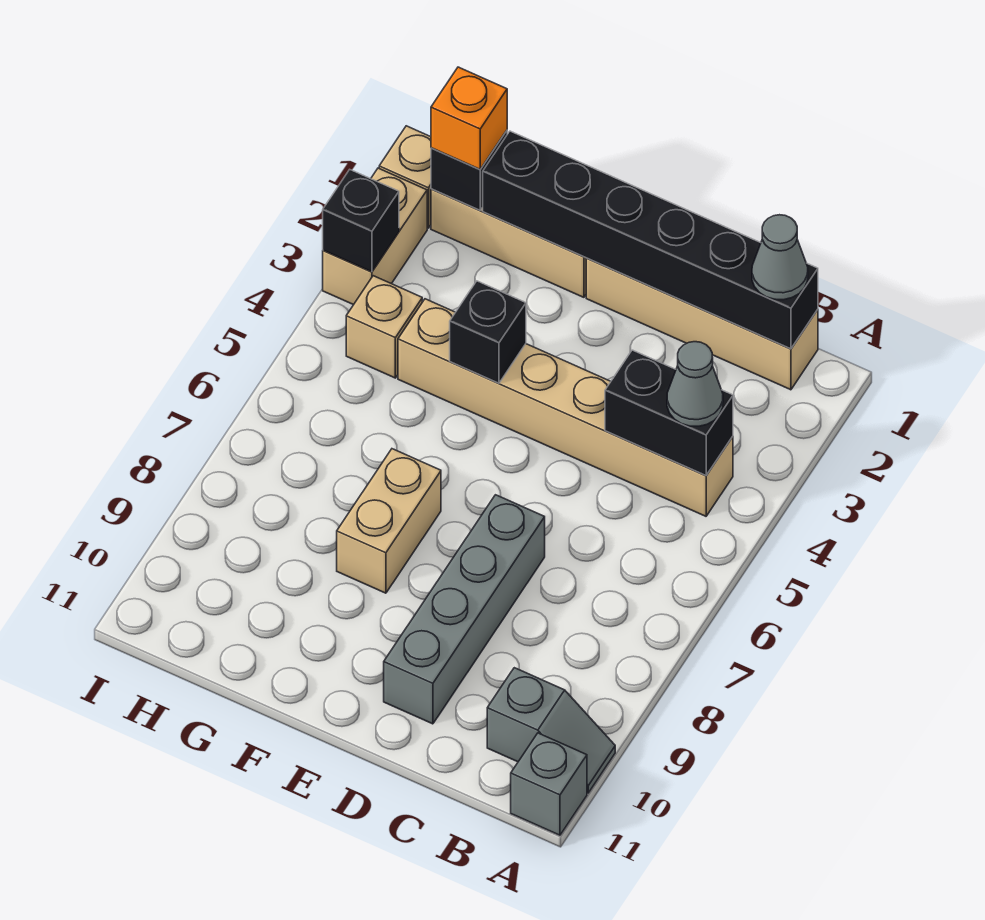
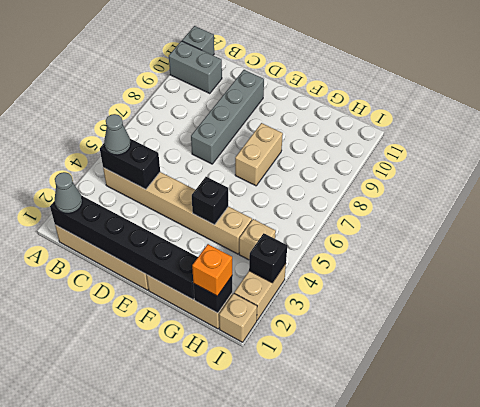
grey slope A10:B10 level 1 top B -> grey brick A10:B10 level 1

